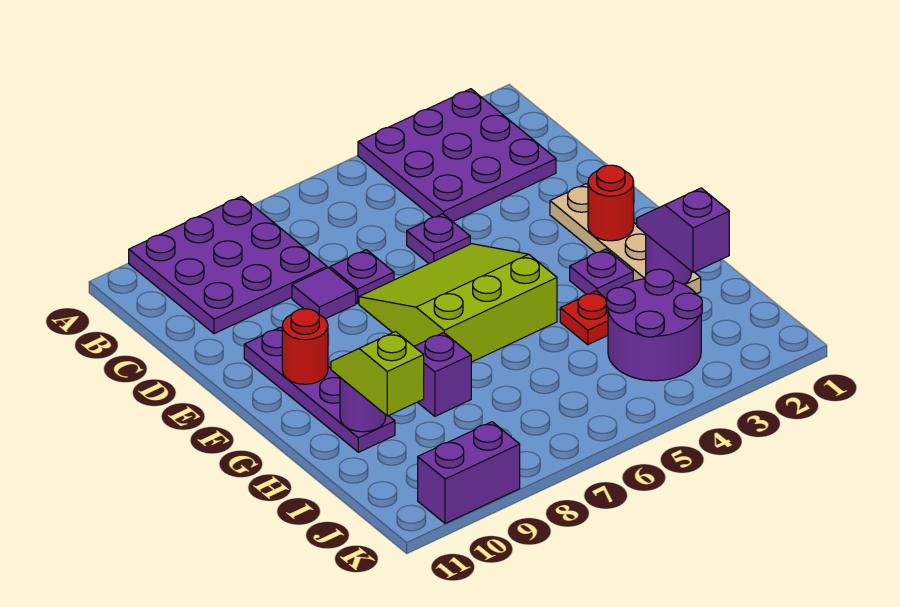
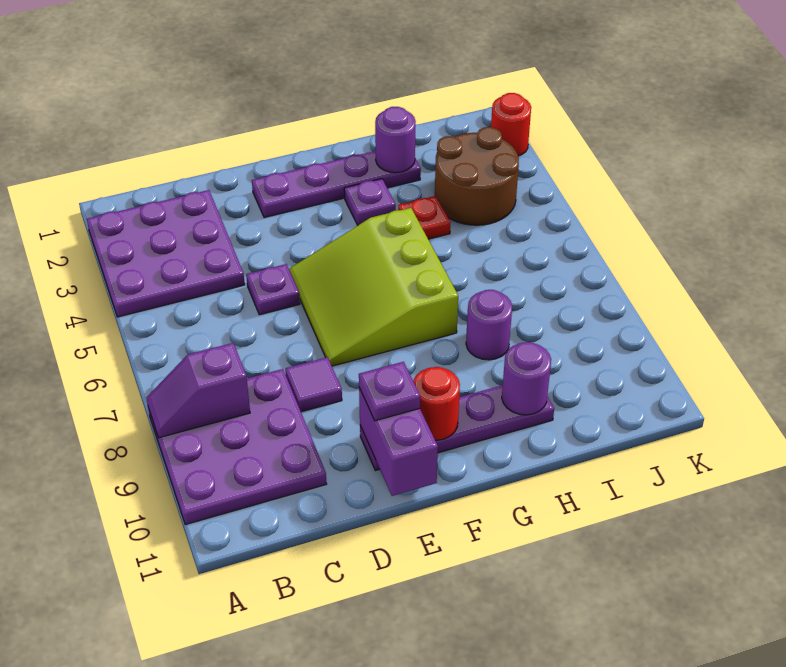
purple plate D7 level 1 -> purple plate E10 level 3
tan plate E2:H2 level 1 -> purple plate E2:H2 level 1
red round brick F2 level 2 -> red round brick K2 level 1
purple slope H2:I2 level 3 top I -> purple slope A8:B8 level 2 top B
purple brick H8 level 1 -> purple round brick H8 level 1
lime slope H10:I10 level 3 top I -> none
purple round brick I3:J4 level 1 -> brown round brick I3:J4 level 1
purple brick K9:K10 level 1 -> purple brick E10:E11 level 2

